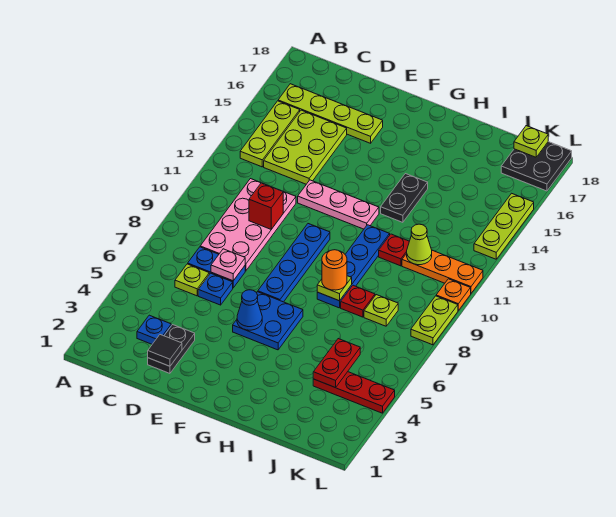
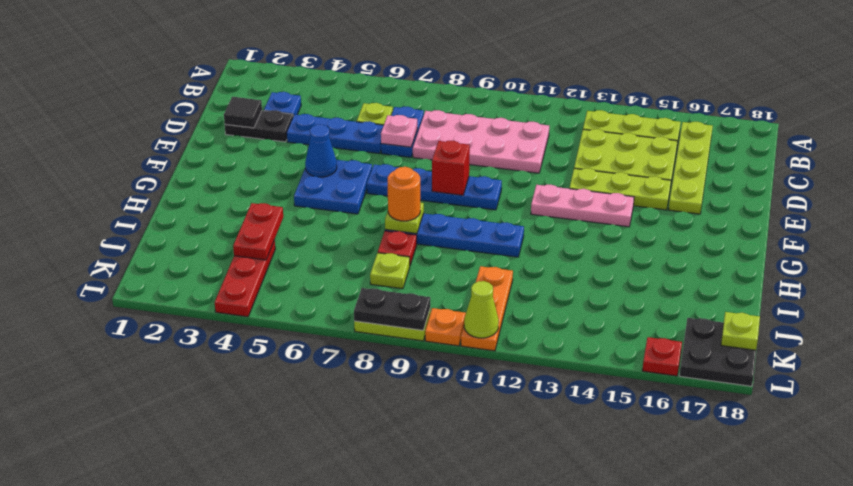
blue plate D6 level 1 -> blue plate D4:D6 level 1
red brick D10 level 2 -> red brick F9 level 2
pink plate E12:G12 level 1 -> pink plate F12:F14 level 1
black plate H13:H14 level 1 -> black plate L8:L9 level 2
red plate I11 level 1 -> red plate L16 level 1
red plate J4:J5 level 2 -> red plate I4:J4 level 2
lime cone J11 level 2 -> lime cone L11 level 2
lime plate L13:L15 level 1 -> lime plate E13:E15 level 1

